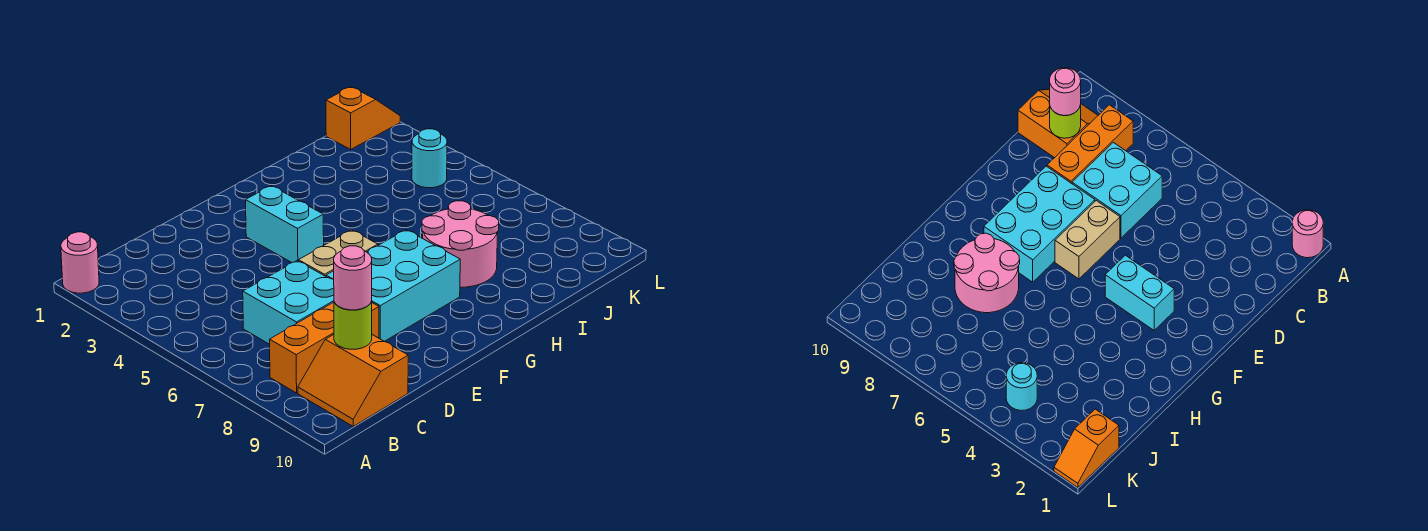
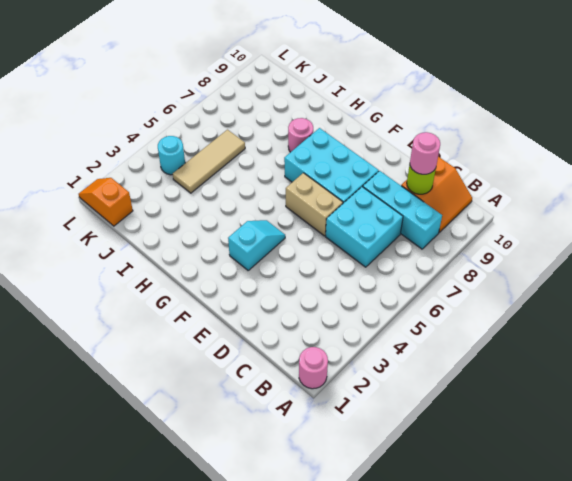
orange brick B8:D8 level 1 -> cyan brick B8:D8 level 1
cyan brick F3:F4 level 1 -> cyan slope F3:F4 level 1 top 3
pink round brick H7:I8 level 1 -> pink round brick H8 level 1
none -> tan tile J4:J6 level 1

